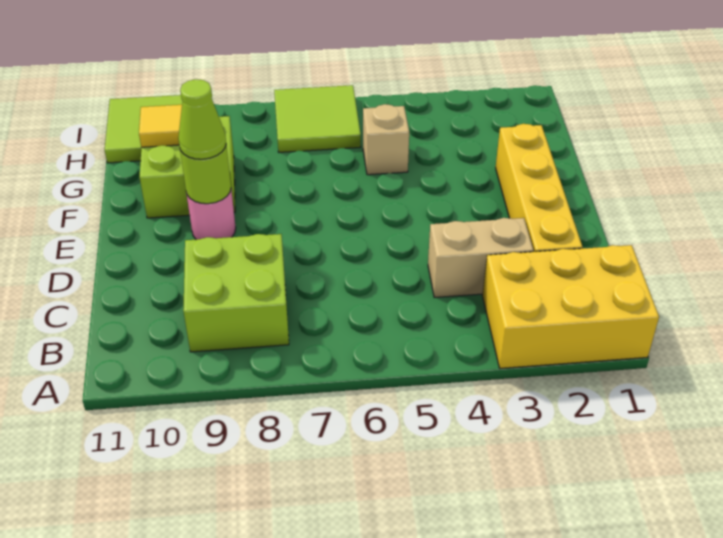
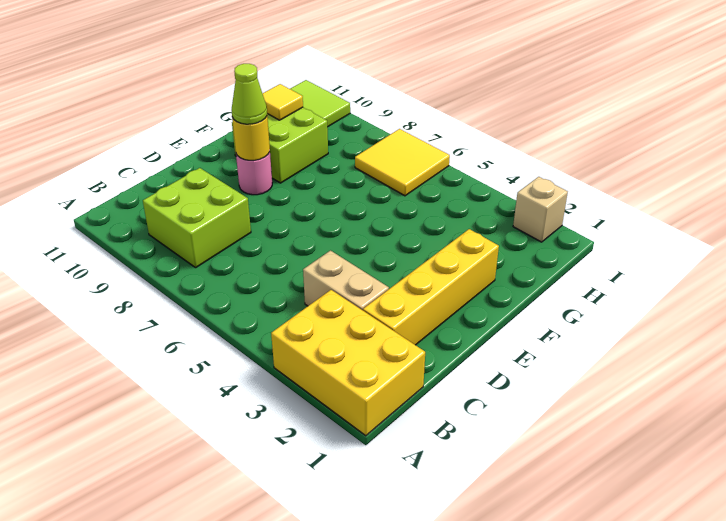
lime round brick E9 level 2 -> yellow round brick E9 level 2
tan brick G5 level 1 -> tan brick I2 level 1
lime tile H6:I7 level 1 -> yellow tile H6:I7 level 1

